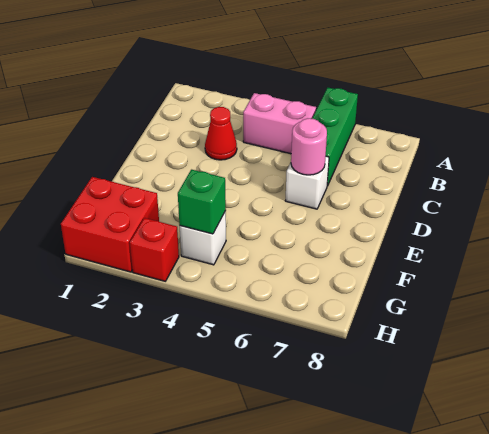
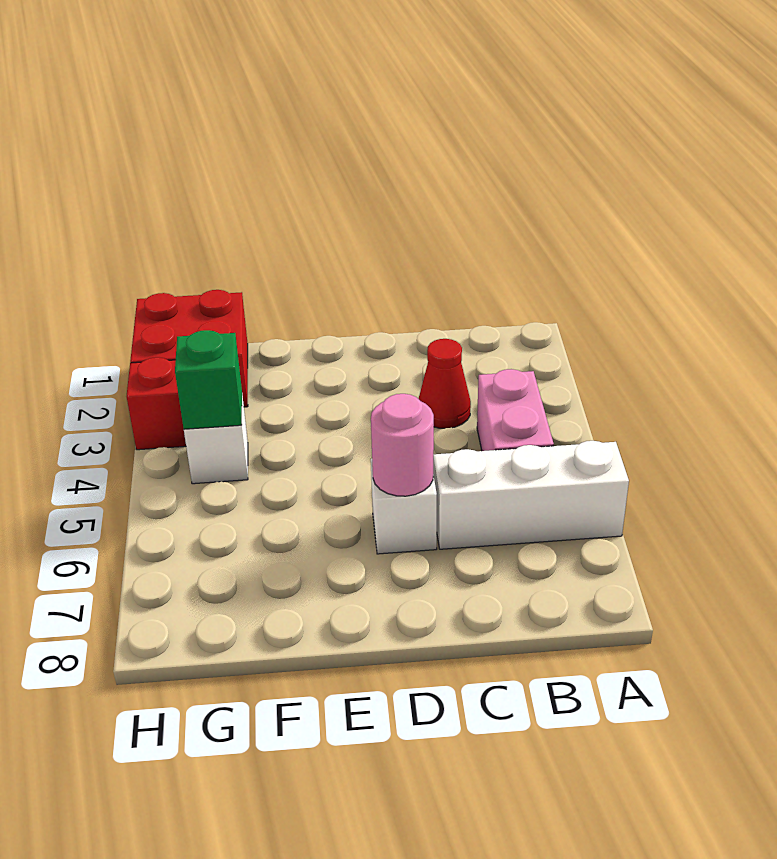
green brick A6:C6 level 1 -> white brick A6:C6 level 1

